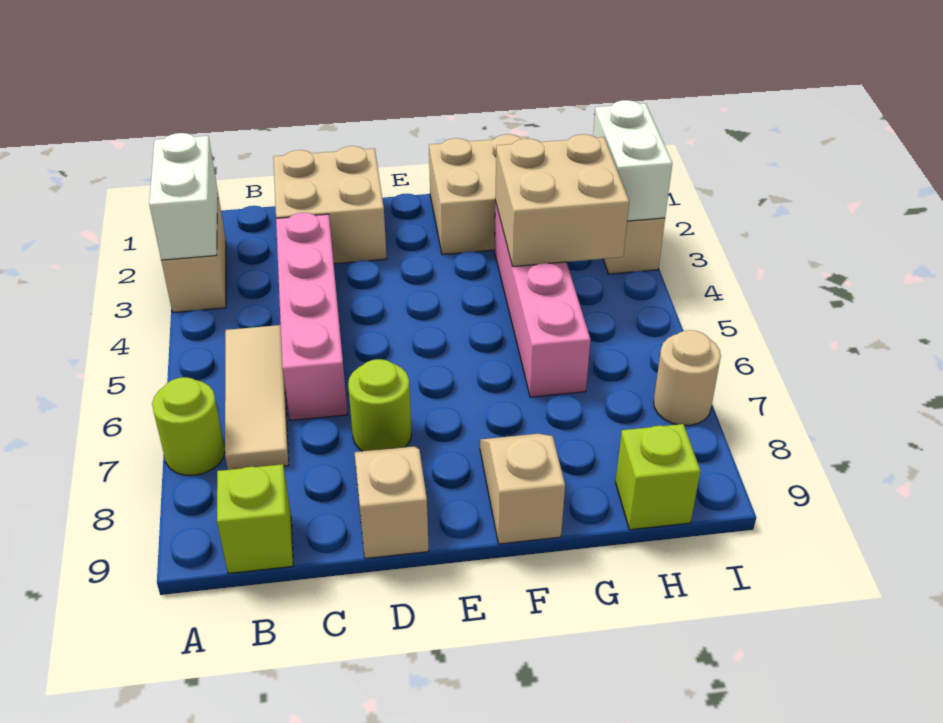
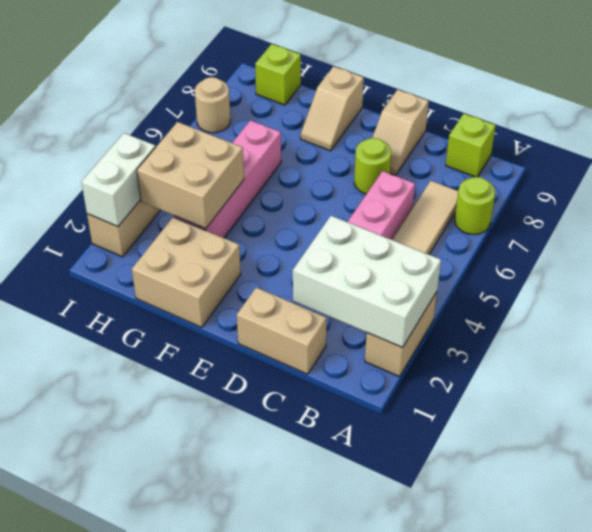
white brick A2:A3 level 2 -> white brick A2:C3 level 2
tan brick C1:D2 level 1 -> tan brick C1:D1 level 1

